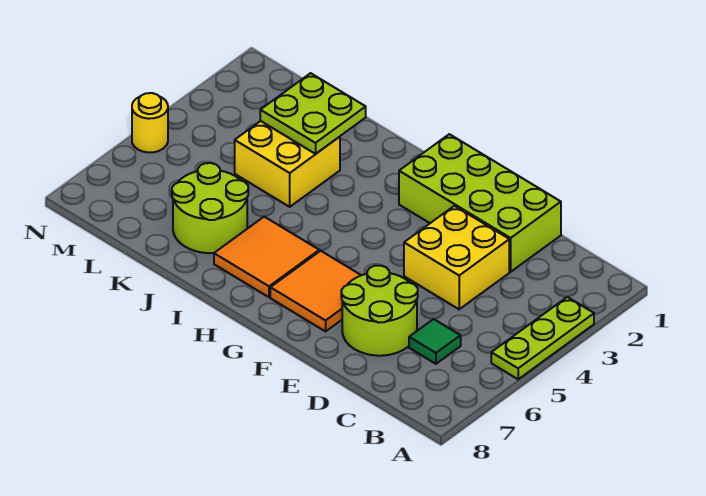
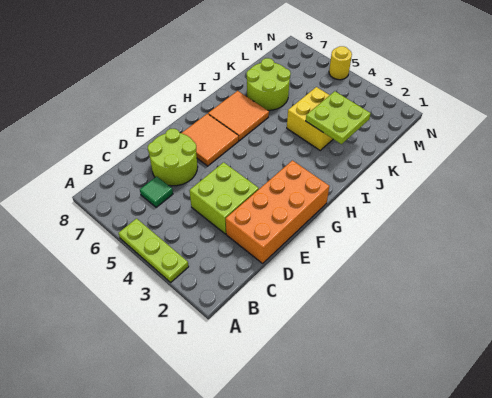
lime brick D1:G2 level 1 -> orange brick D1:G2 level 1
yellow brick D3:E4 level 1 -> lime brick D3:E4 level 1

